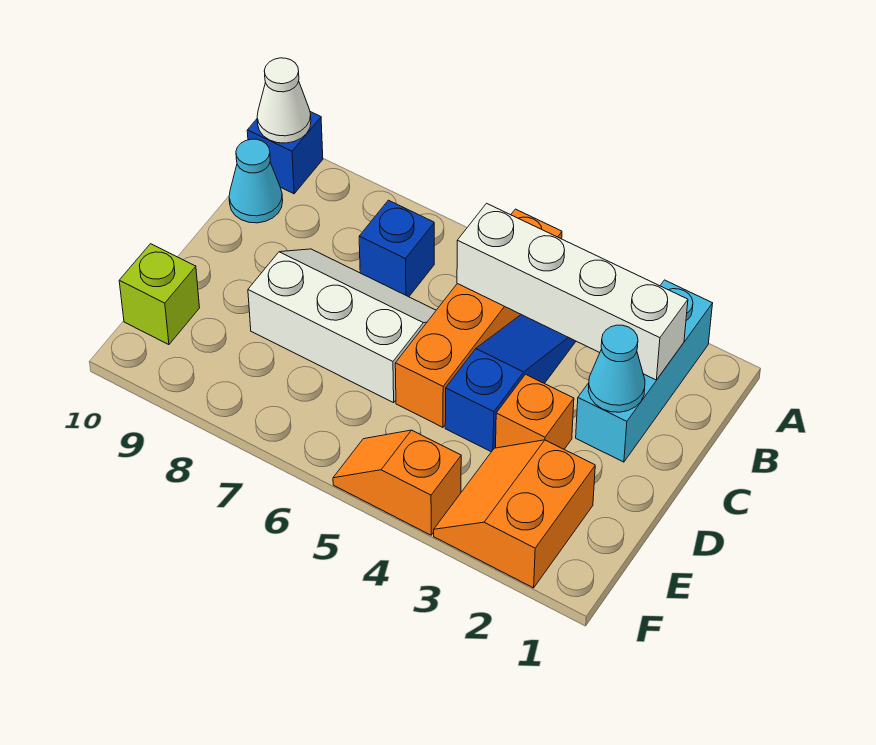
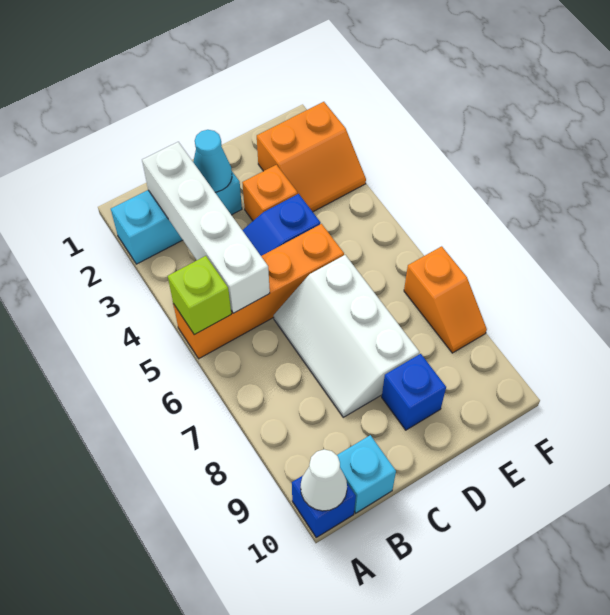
blue brick B7 level 1 -> blue brick D9 level 1
cyan cone B10 level 1 -> cyan brick B10 level 1
lime brick E10 level 1 -> lime brick A5 level 2
orange slope F4:F5 level 1 top 4 -> orange slope F7:F8 level 1 top 7

